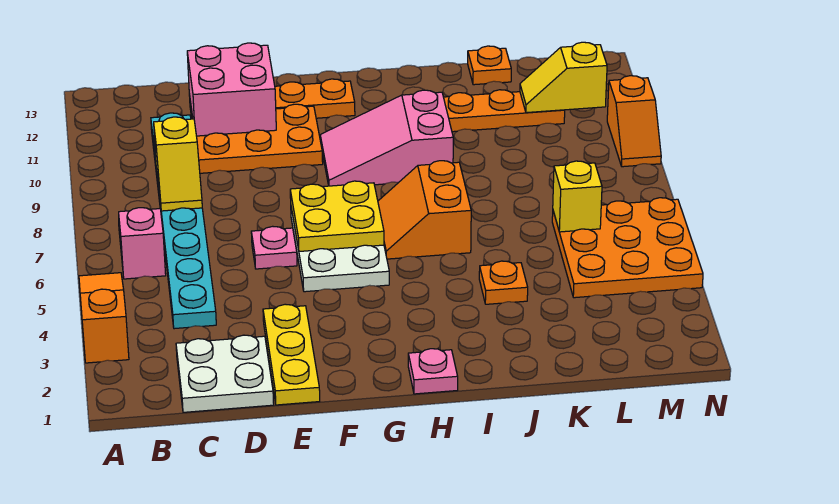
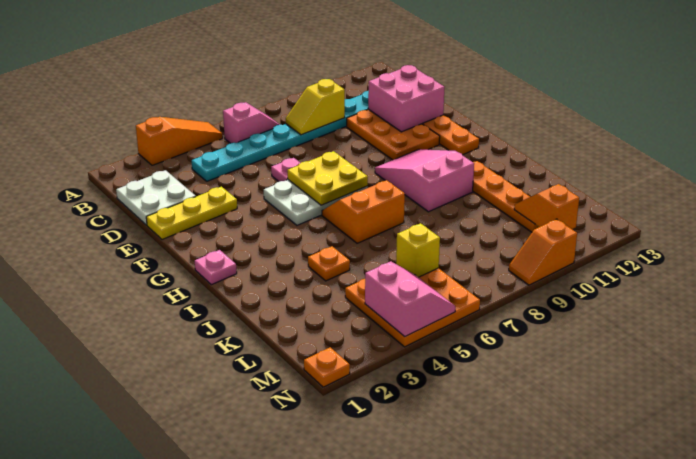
orange plate K13 level 1 -> orange plate N1 level 1
yellow slope L11:M11 level 2 top M -> orange slope L11:M11 level 2 top M
none -> pink slope M4:N5 level 2 top 4

